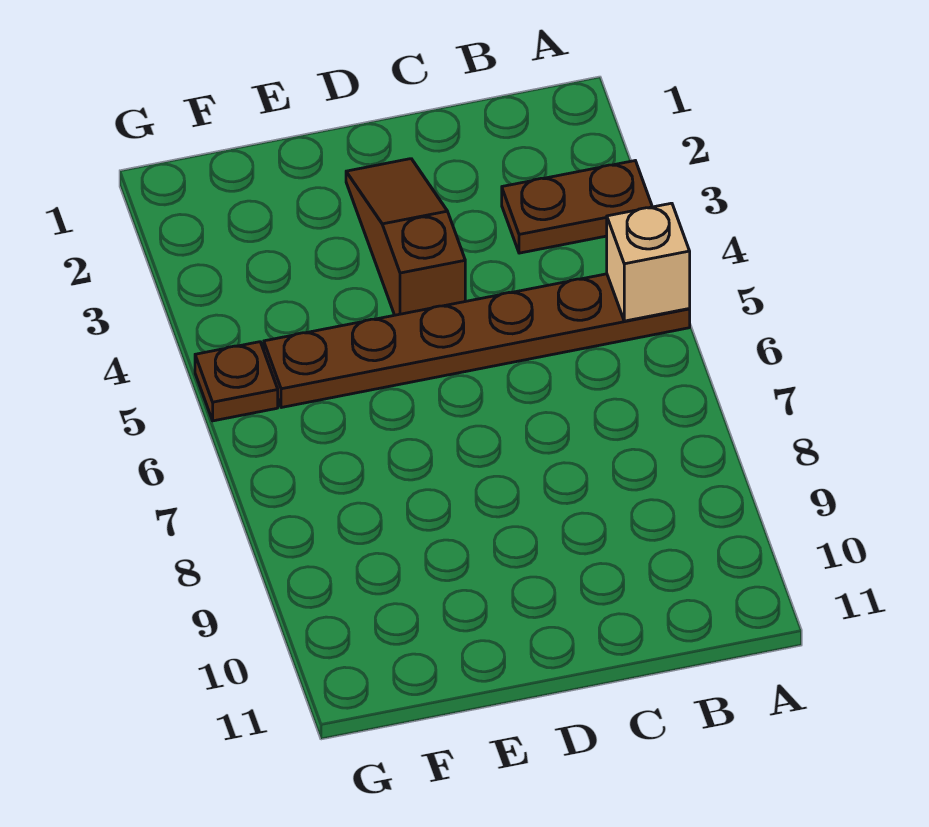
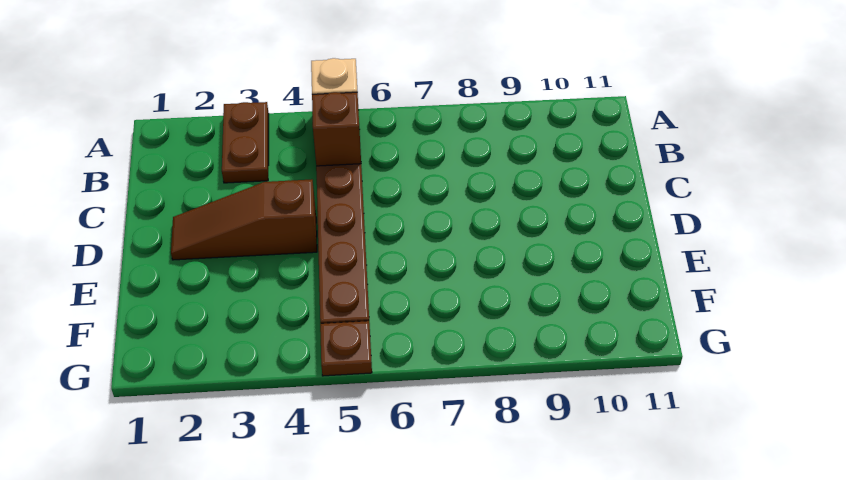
none -> brown brick B5 level 2

